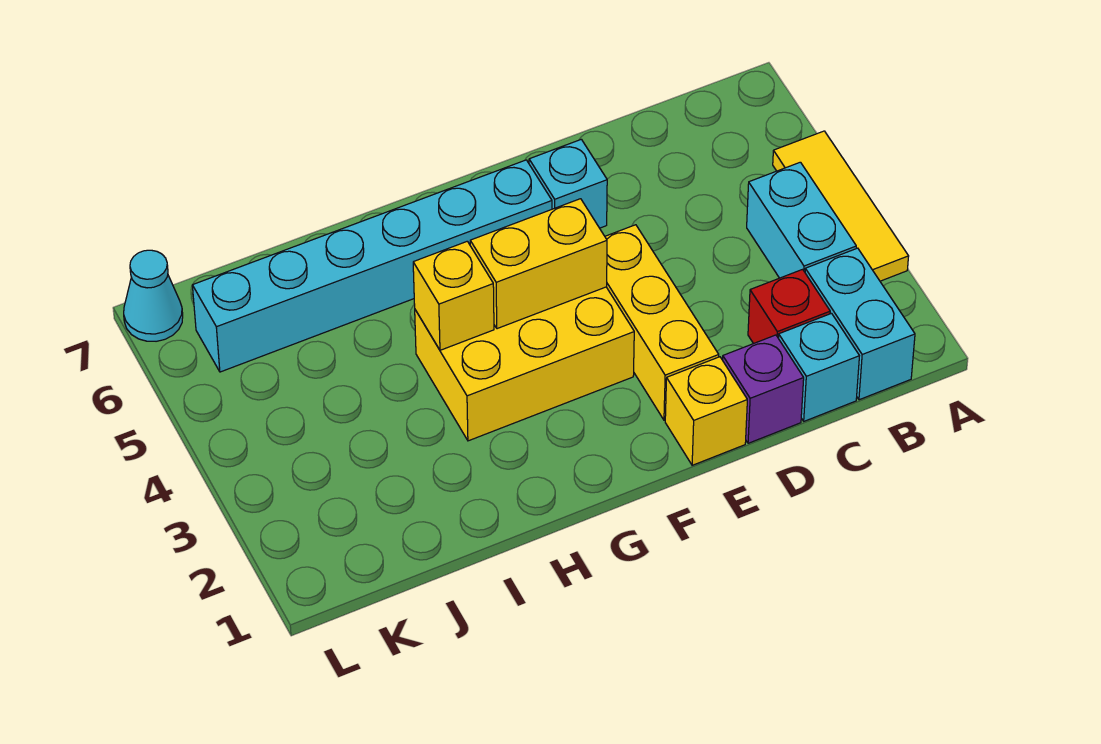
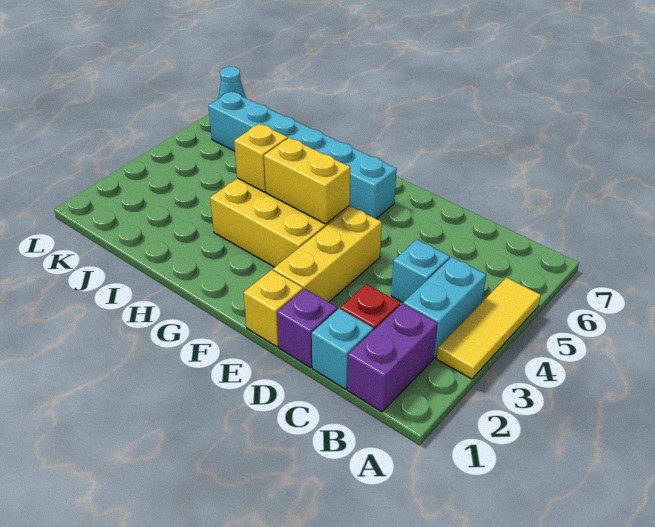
cyan brick B1:B2 level 1 -> purple brick B1:B2 level 1
cyan brick E6 level 1 -> cyan brick C4 level 1

